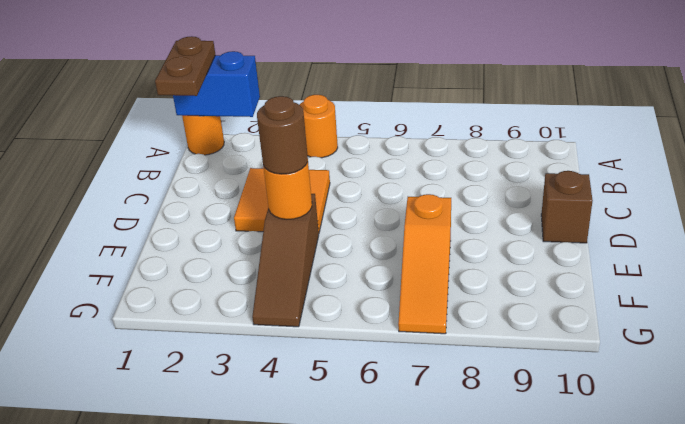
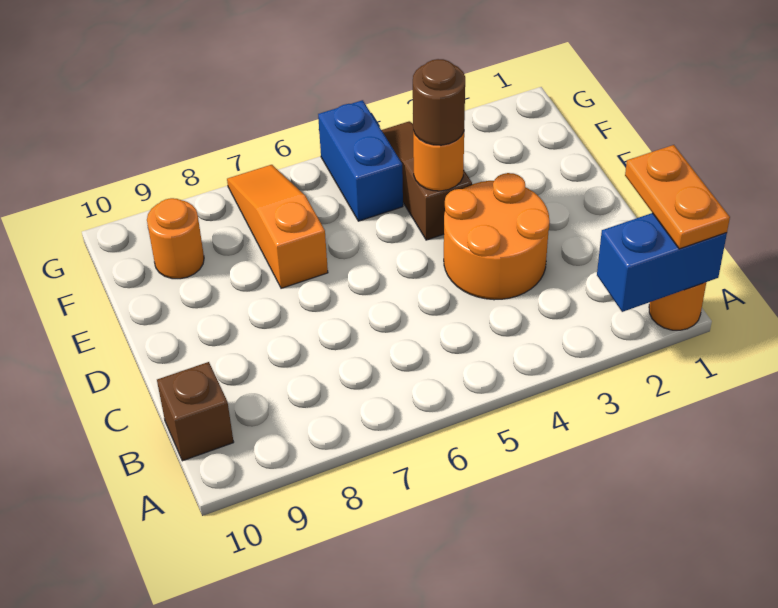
brown plate A1:B1 level 3 -> orange plate A1:B1 level 3
orange round brick A4 level 1 -> orange round brick F9 level 1
orange tile C3:D4 level 1 -> orange round brick C3:D4 level 1
brown brick D10 level 1 -> brown brick B10 level 1
none -> blue brick F5:G5 level 1

